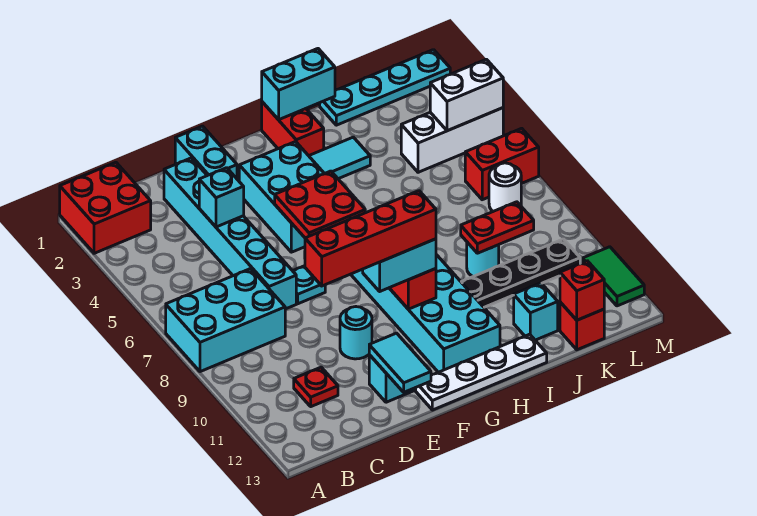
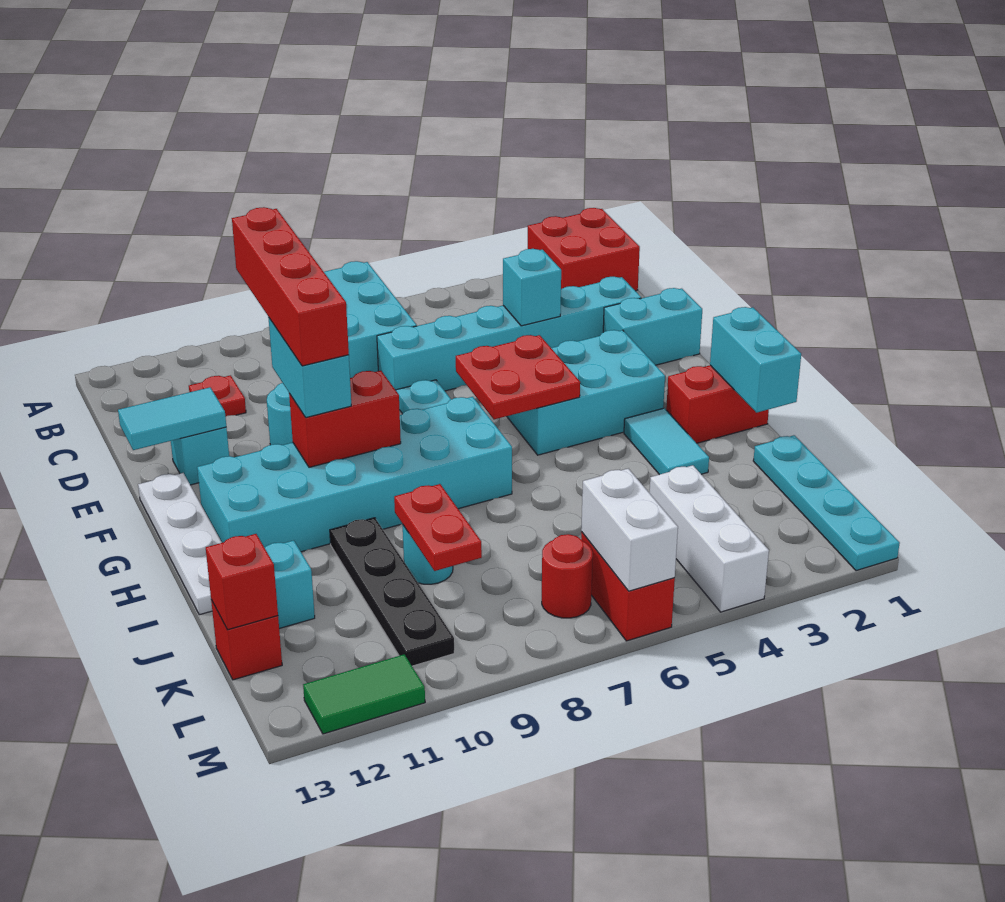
white brick L4:M4 level 2 -> white brick L6:M6 level 2
white round brick L7 level 1 -> red round brick L7 level 1

